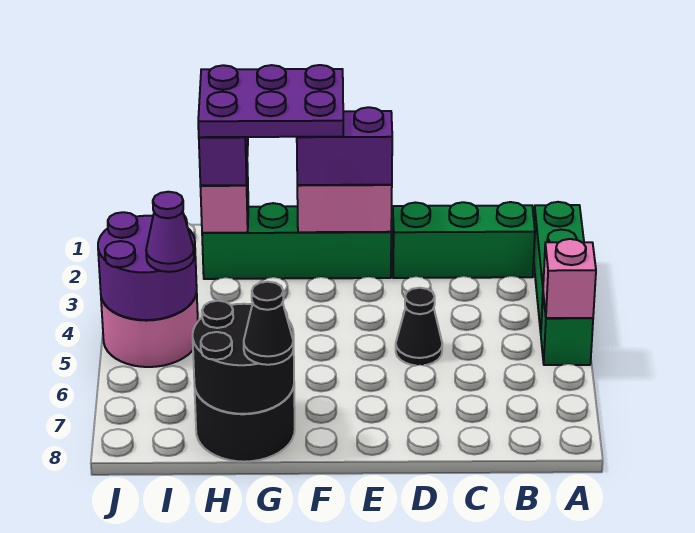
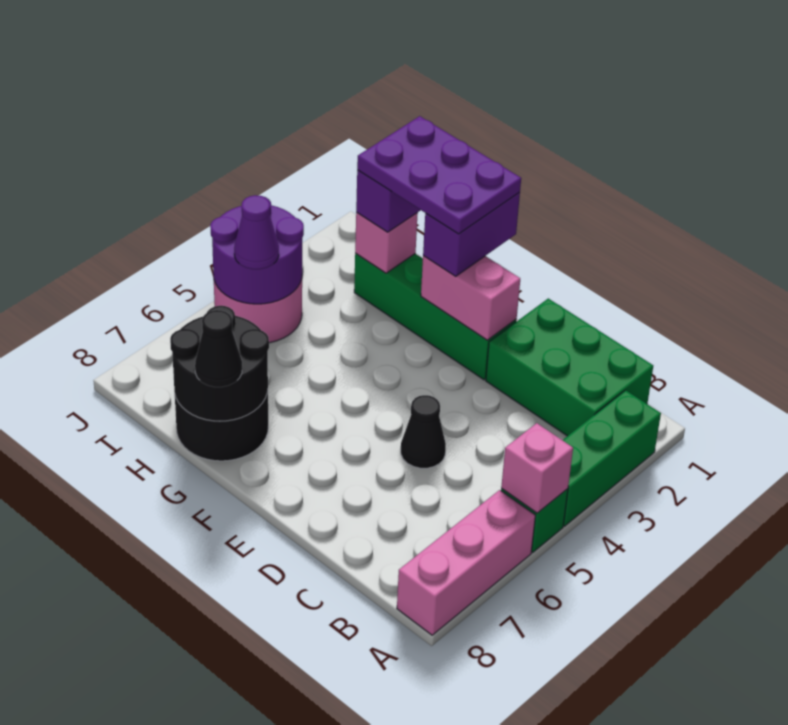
none -> pink brick A6:A8 level 1
green brick B2:D2 level 1 -> green brick B1:D2 level 1
purple brick E2:F2 level 3 -> purple brick F1:F2 level 3

